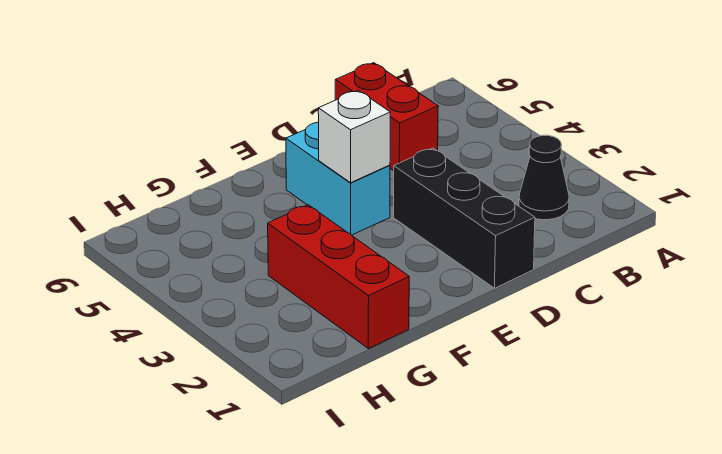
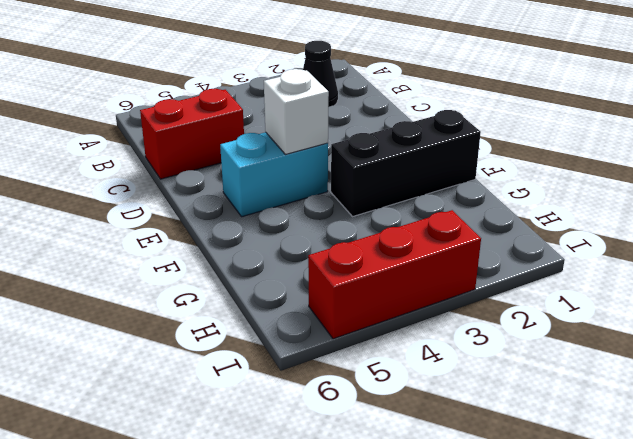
black brick D1:D3 level 1 -> black brick F1:F3 level 1
red brick G1:G3 level 1 -> red brick I3:I5 level 1

